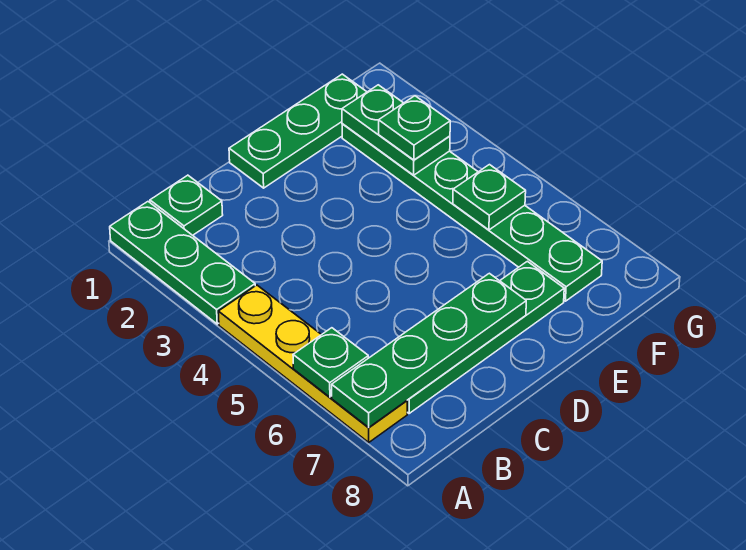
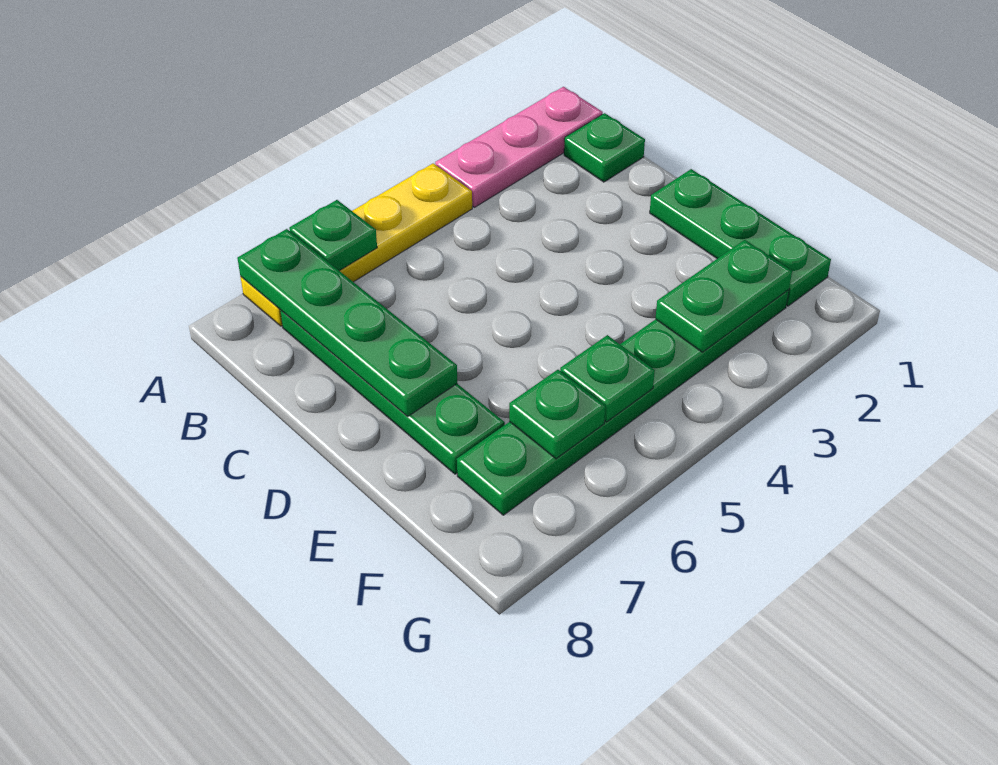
green plate A1:A3 level 1 -> pink plate A1:A3 level 1
green plate F3 level 3 -> green plate F6 level 2

